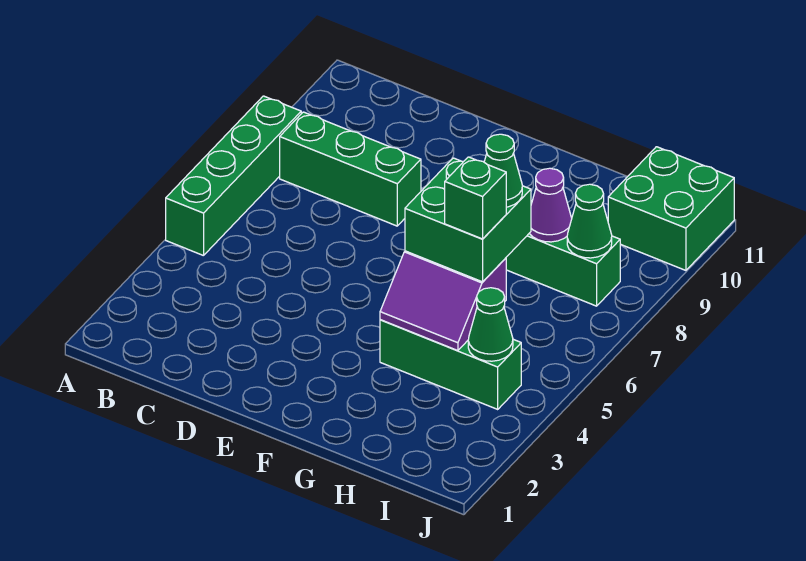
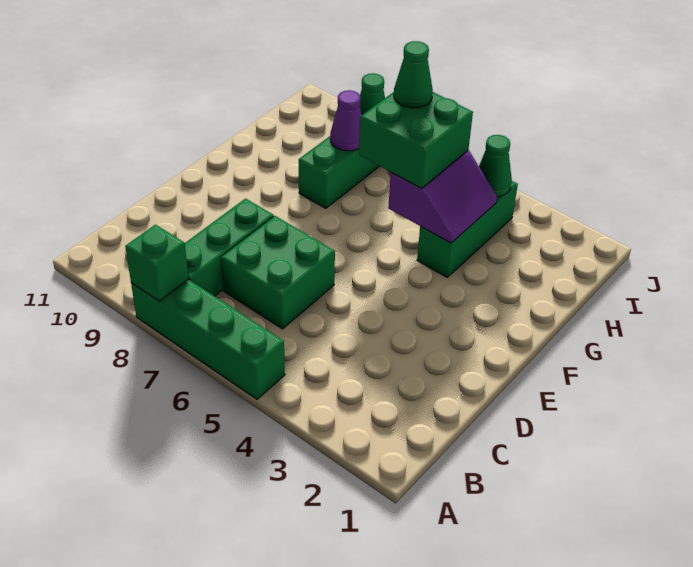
green brick H5 level 4 -> green brick A8 level 2
green brick I10:J11 level 1 -> green brick C6:D7 level 1

